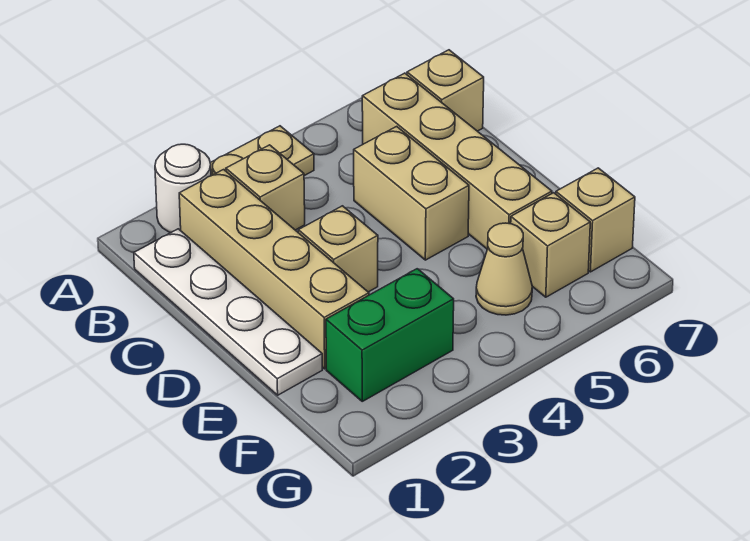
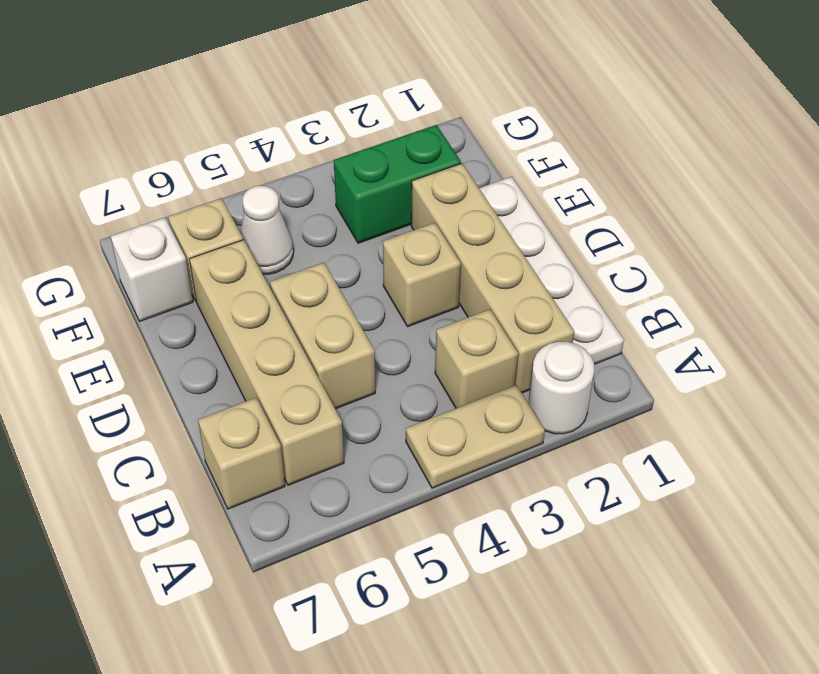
tan cone F5 level 1 -> white cone F5 level 1
tan brick F7 level 1 -> white brick F7 level 1

